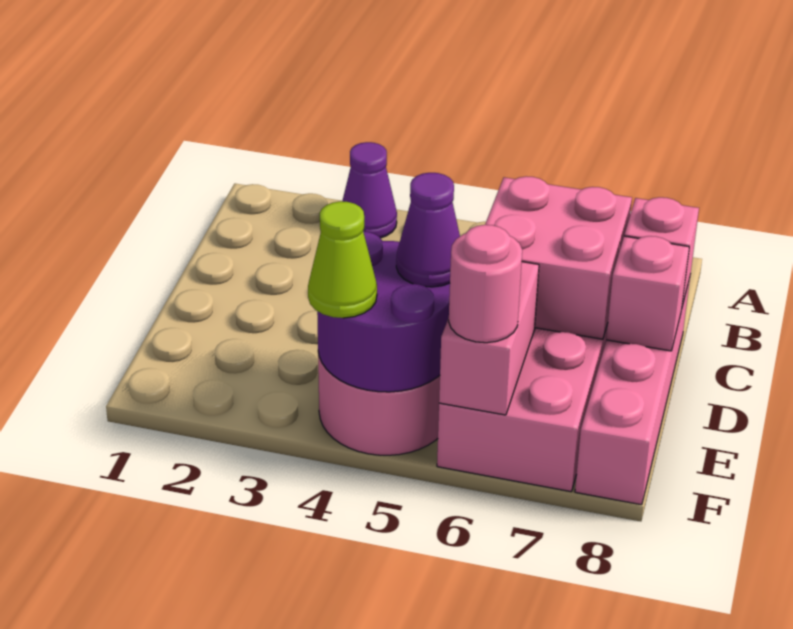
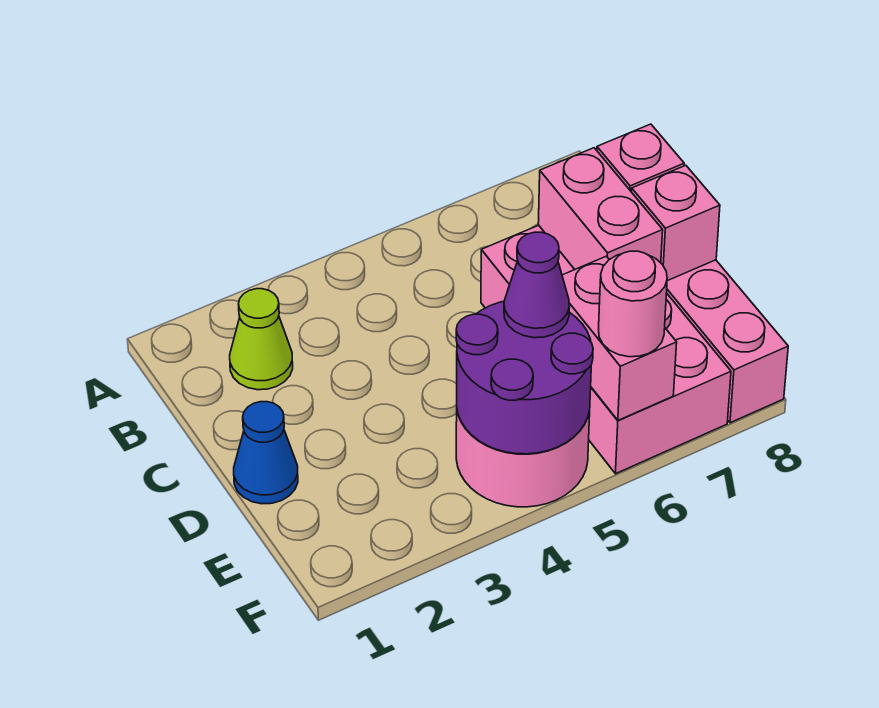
purple cone A3 level 1 -> none
pink brick C6:D7 level 2 -> pink brick C7:D7 level 2
none -> blue cone D1 level 1
lime cone F4 level 3 -> lime cone B2 level 1

